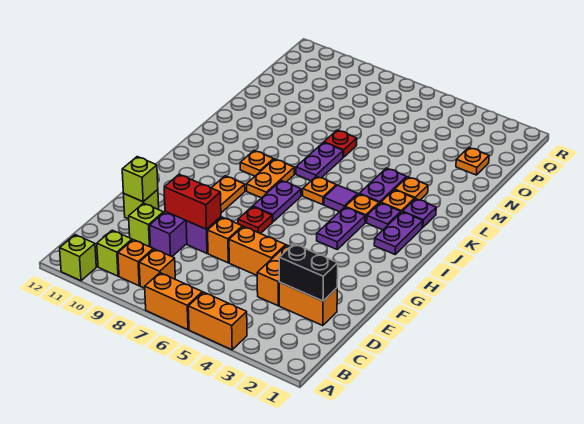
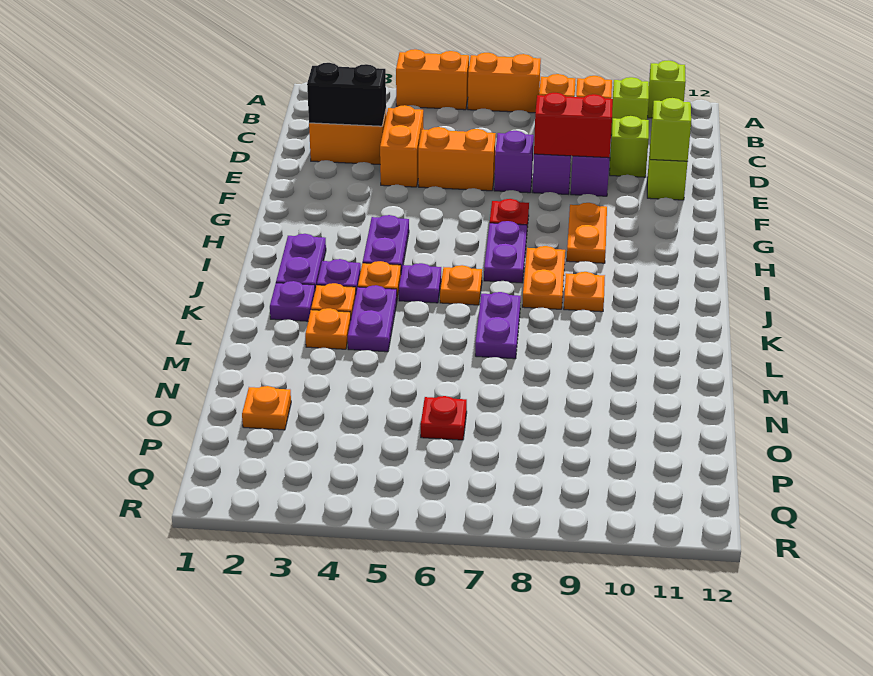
orange brick E7 level 1 -> purple brick E7 level 1
purple tile J5 level 1 -> purple plate J5 level 1
red plate M7 level 1 -> red plate O6 level 1

